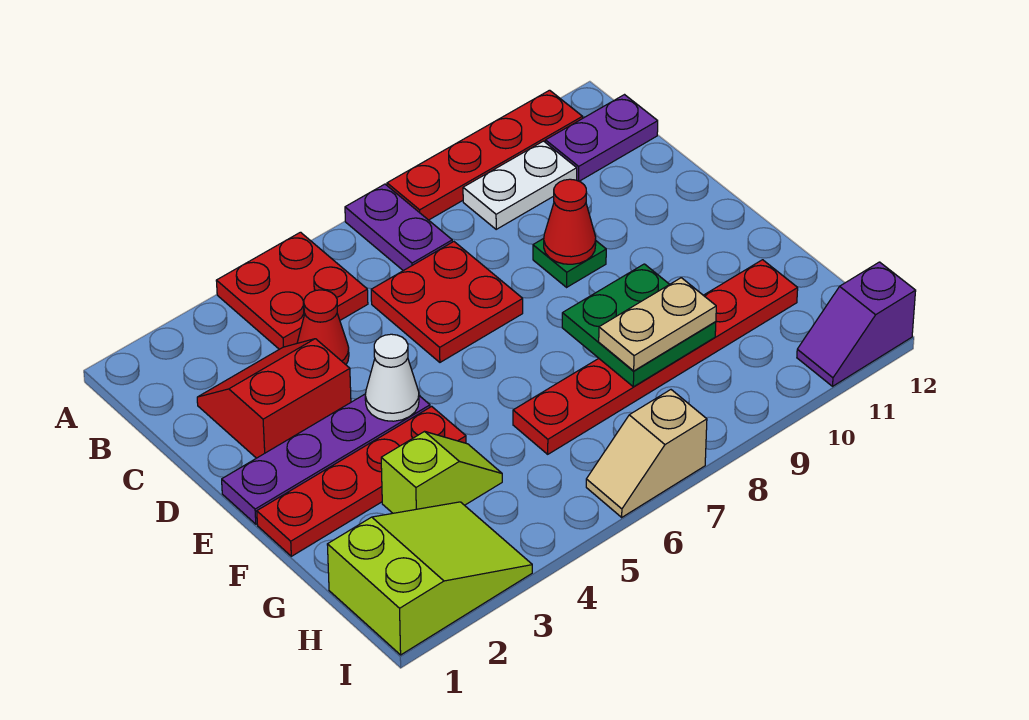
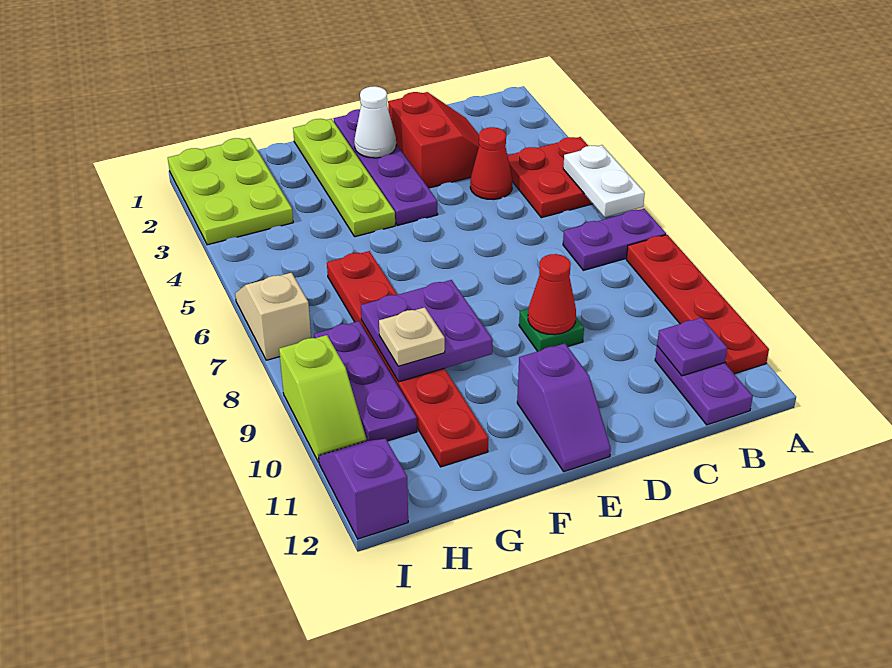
white plate B9:B10 level 1 -> white plate A5:A6 level 2
none -> purple plate B11 level 2
red plate C6:D7 level 1 -> none
white cone E4 level 2 -> white cone E2 level 2
none -> purple slope E11:E12 level 1 top 11
red plate F1:F4 level 1 -> lime plate F1:F4 level 1
green plate F8:G9 level 2 -> purple plate F8:G9 level 2
lime slope G3:G4 level 1 top 3 -> lime slope I9:I10 level 1 top 9
tan plate G8:G9 level 3 -> tan plate G9 level 3
lime slope H1:I3 level 1 top 1 -> lime plate H1:I3 level 1
none -> purple plate H8:H10 level 1

